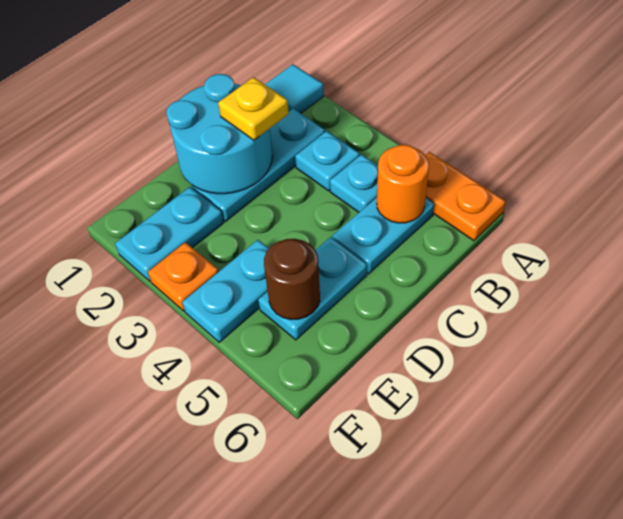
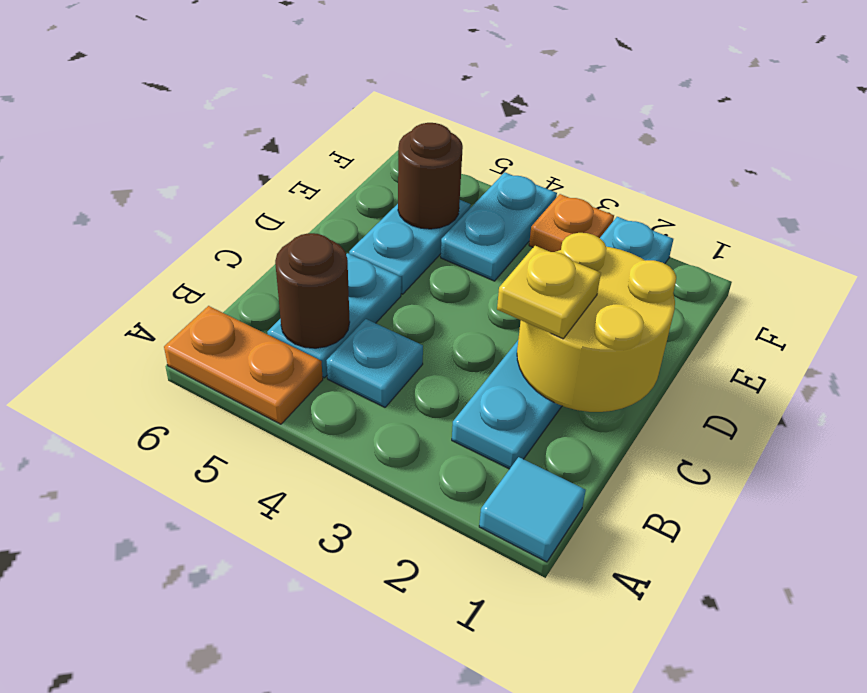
cyan plate B3 level 1 -> none
orange round brick B5 level 2 -> brown round brick B5 level 2
cyan round brick C1:D2 level 2 -> yellow round brick C1:D2 level 2

